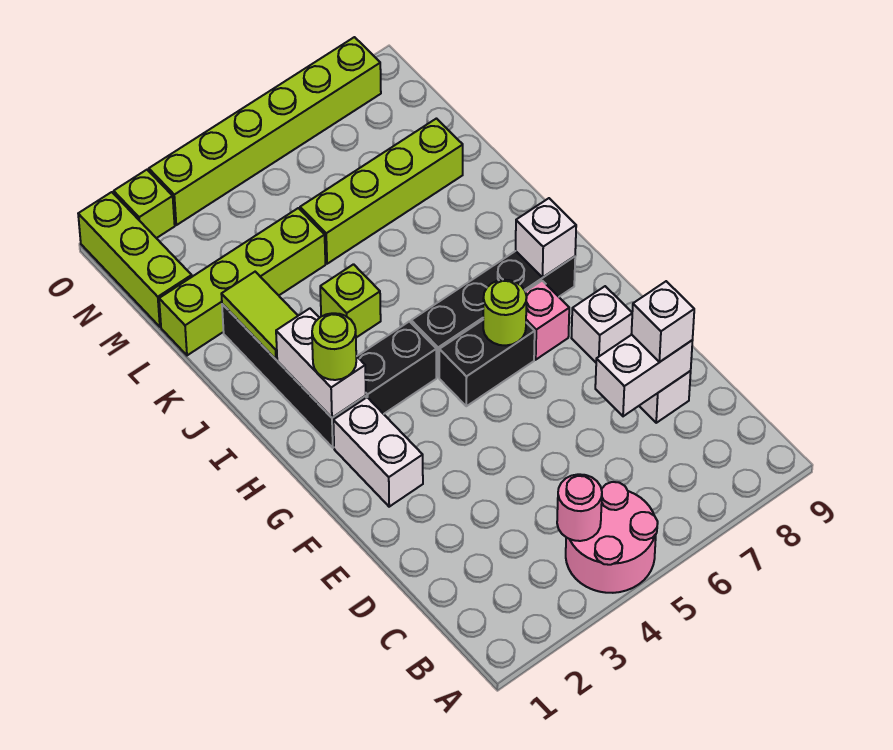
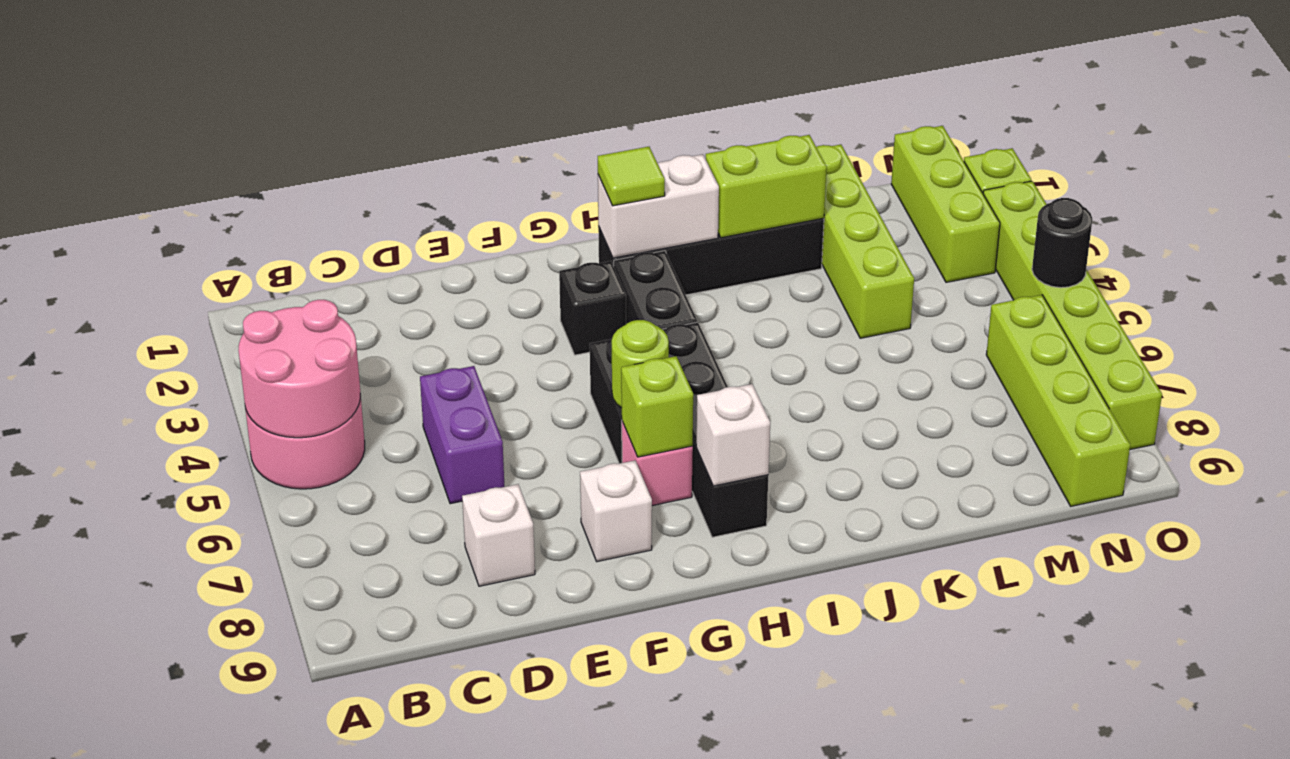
pink round brick B4 level 2 -> pink round brick A4:B5 level 2
none -> purple brick D5:D6 level 1
white brick D7:D8 level 2 -> none
white brick D8 level 3 -> none
white brick F2:G2 level 1 -> none
none -> black brick G3 level 1
lime round brick H2 level 3 -> lime tile H2 level 3
lime tile J2:K2 level 2 -> lime brick J2:K2 level 2
lime brick J4 level 1 -> lime brick G7 level 2
lime brick L5:L8 level 1 -> lime brick N6:N9 level 1
lime brick M1:O1 level 1 -> lime brick N1:N3 level 1
none -> black round brick O5 level 2

